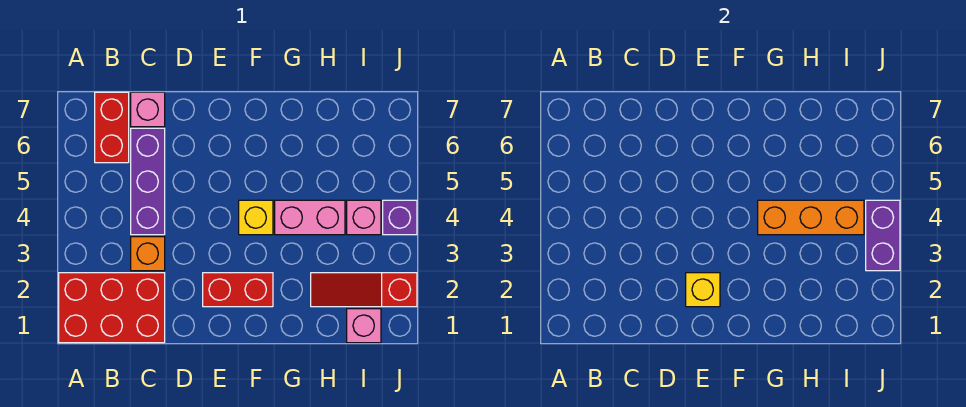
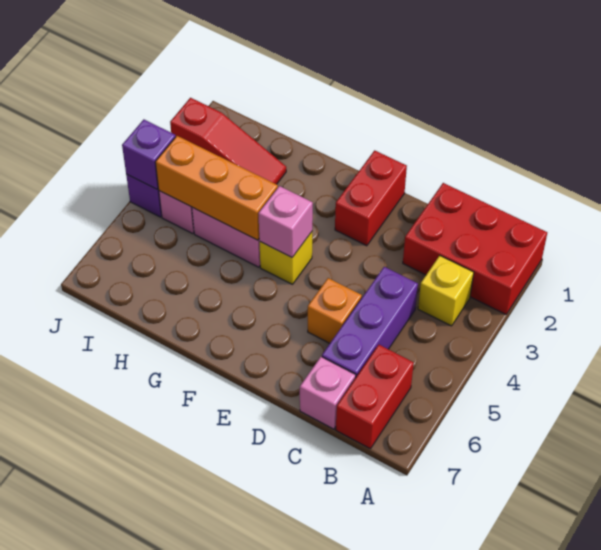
orange brick C3 level 1 -> orange brick D5 level 1
red brick E2:F2 level 1 -> red brick E1:E2 level 1
yellow brick E2 level 2 -> yellow brick B3 level 1
pink brick I1 level 1 -> pink brick F4 level 2
purple brick J3:J4 level 2 -> purple brick J4 level 2

